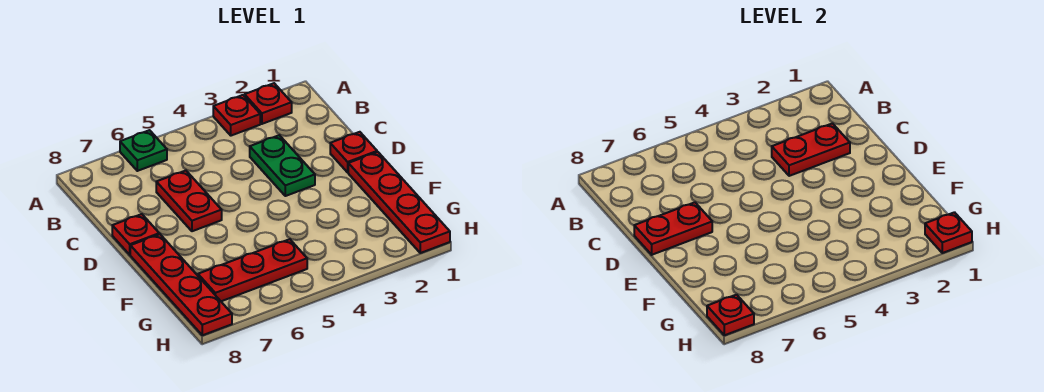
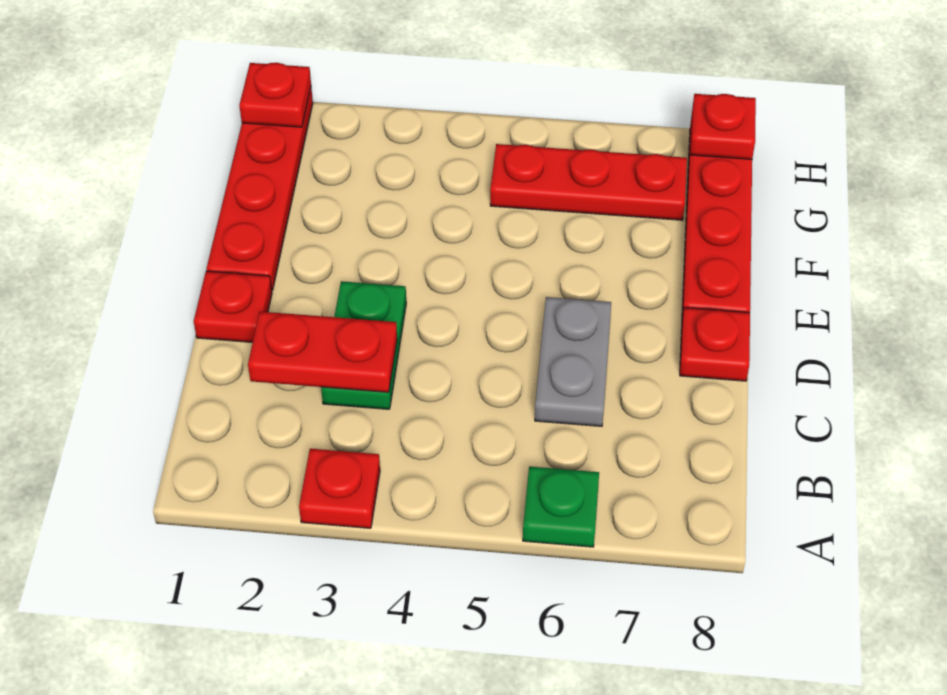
red plate A2 level 1 -> none
red plate C6:D6 level 1 -> grey plate C6:D6 level 1
red plate D7:D8 level 2 -> none

